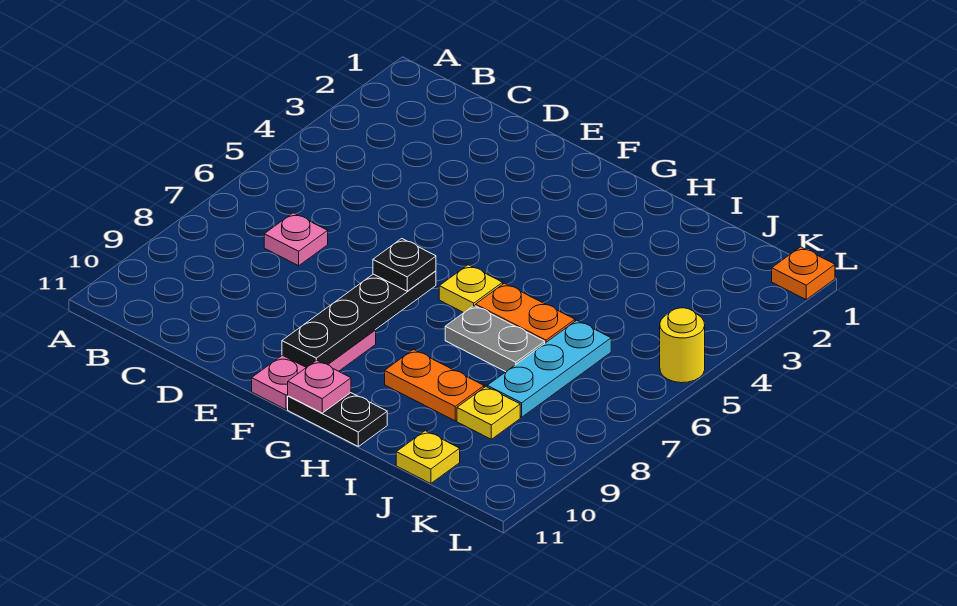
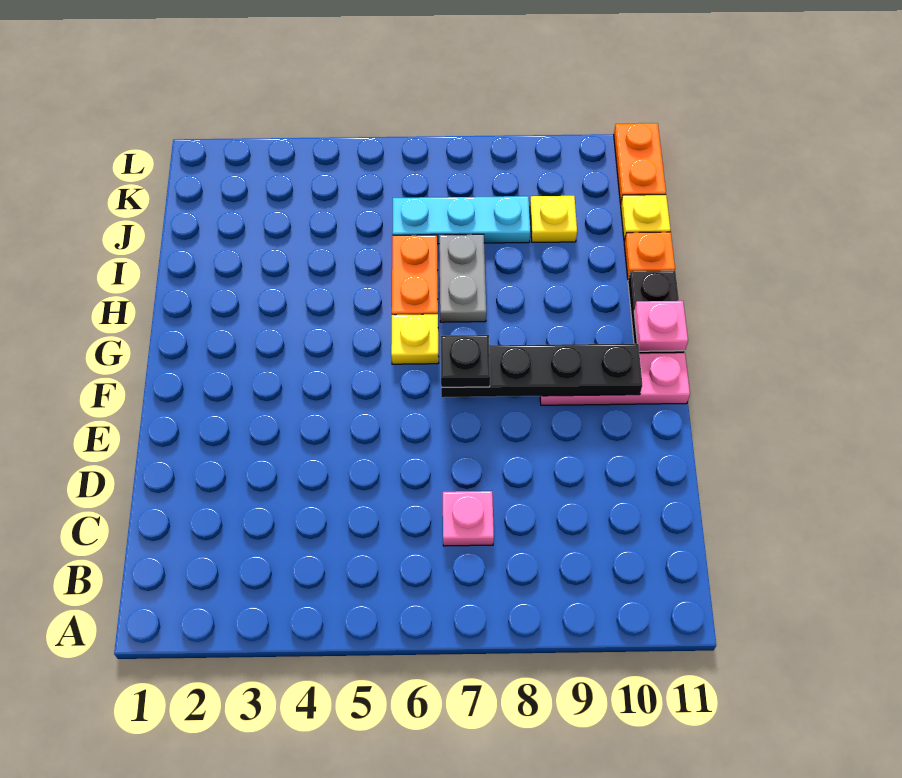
orange plate H9:I9 level 1 -> orange plate K11:L11 level 1
orange plate L1 level 1 -> orange plate I11 level 1
yellow round brick L5 level 1 -> none

